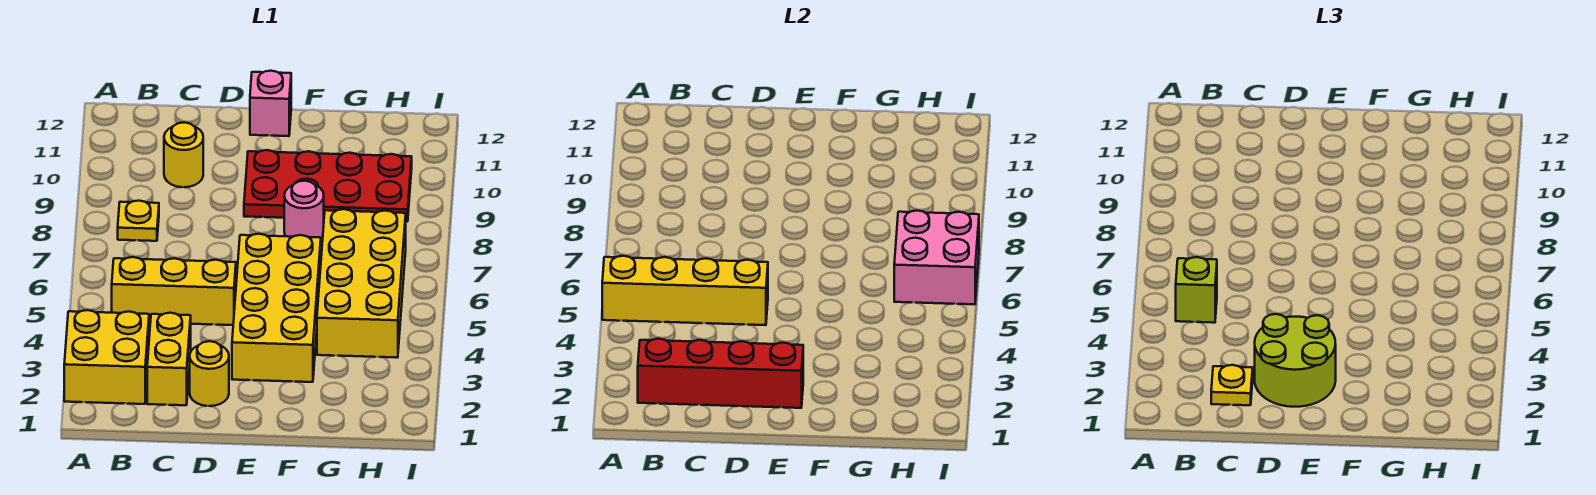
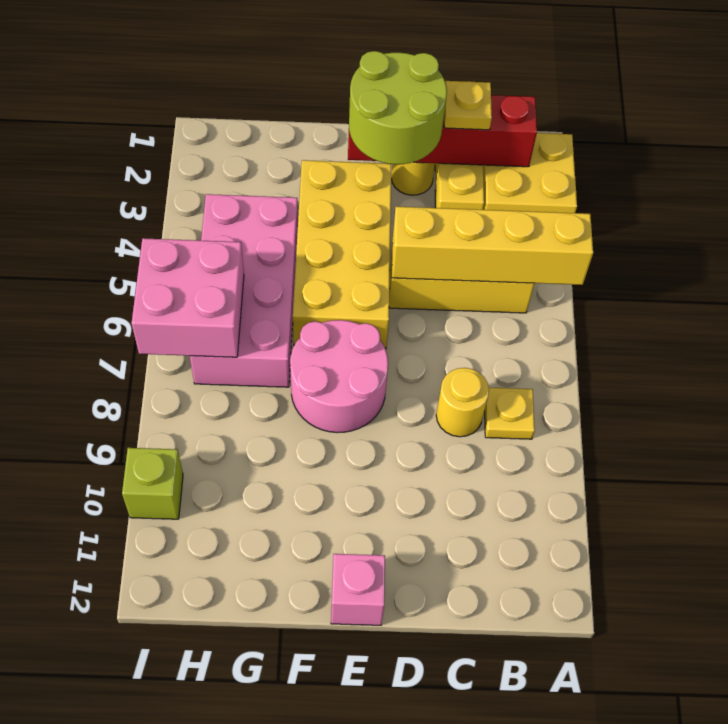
lime brick B5 level 3 -> lime brick I10 level 1
yellow round brick C10 level 1 -> yellow round brick C8 level 1
red plate E9:H10 level 1 -> none
pink round brick F8 level 1 -> pink round brick E7:F8 level 1
yellow brick G4:H7 level 1 -> pink brick G4:H7 level 1

